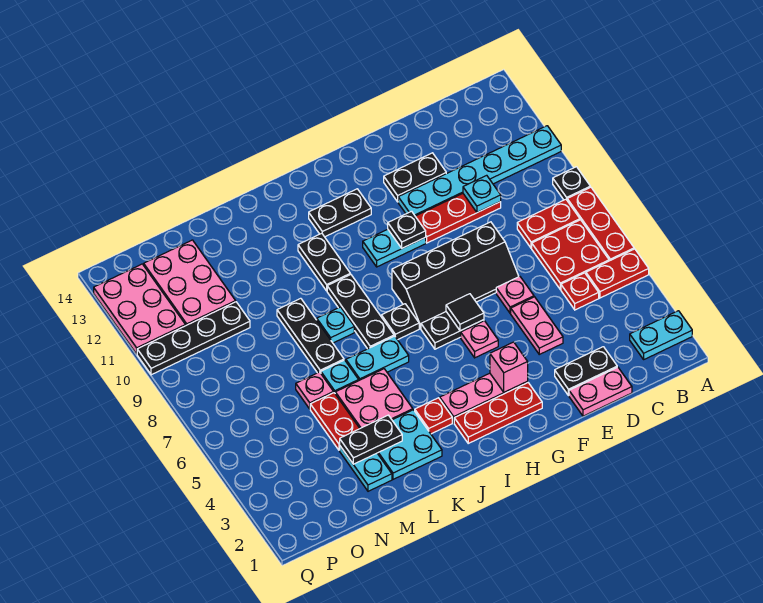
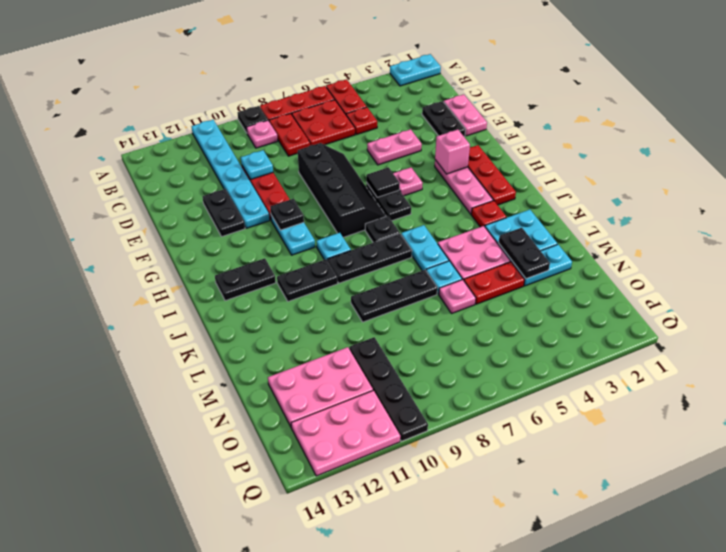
cyan plate A2:B2 level 1 -> cyan plate A1:A2 level 1
pink plate E6 level 1 -> pink plate B9 level 1
black plate H12:I12 level 1 -> black plate I12:I13 level 1
cyan plate K8 level 1 -> cyan plate I9 level 1

